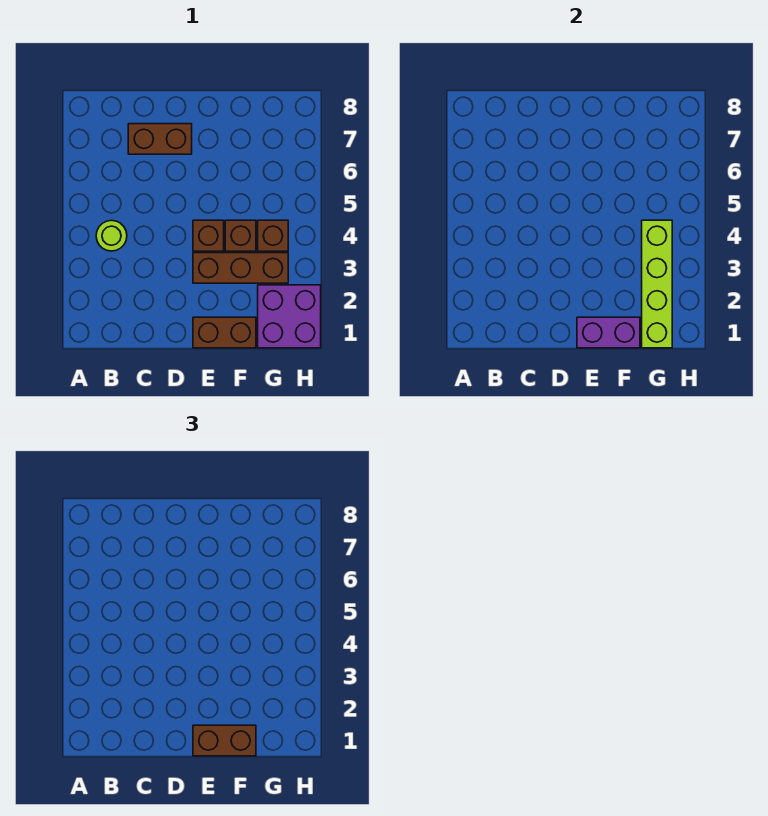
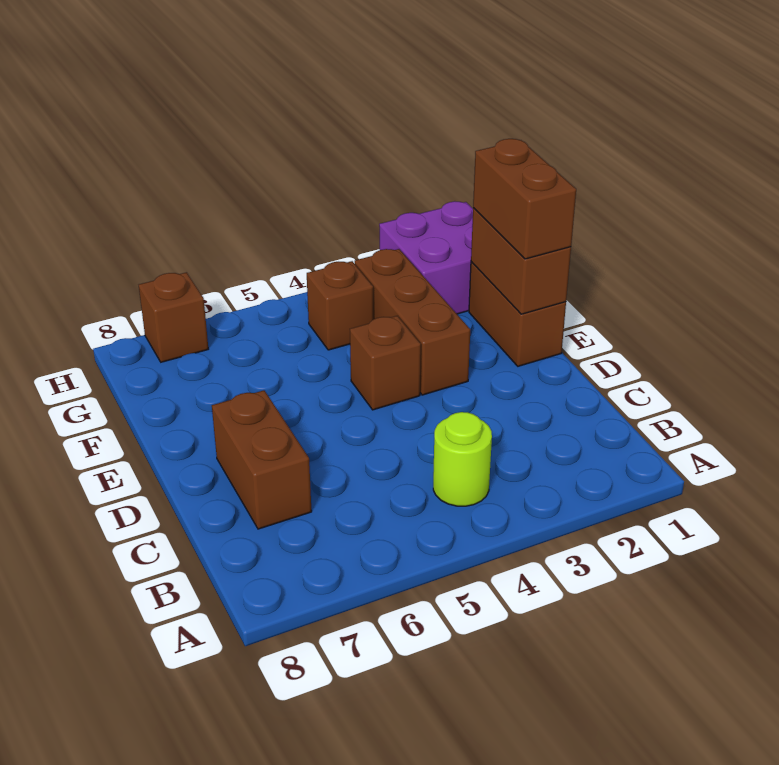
purple brick E1:F1 level 2 -> brown brick E1:F1 level 2
brown brick F4 level 1 -> brown brick H7 level 1
lime brick G1:G4 level 2 -> none

